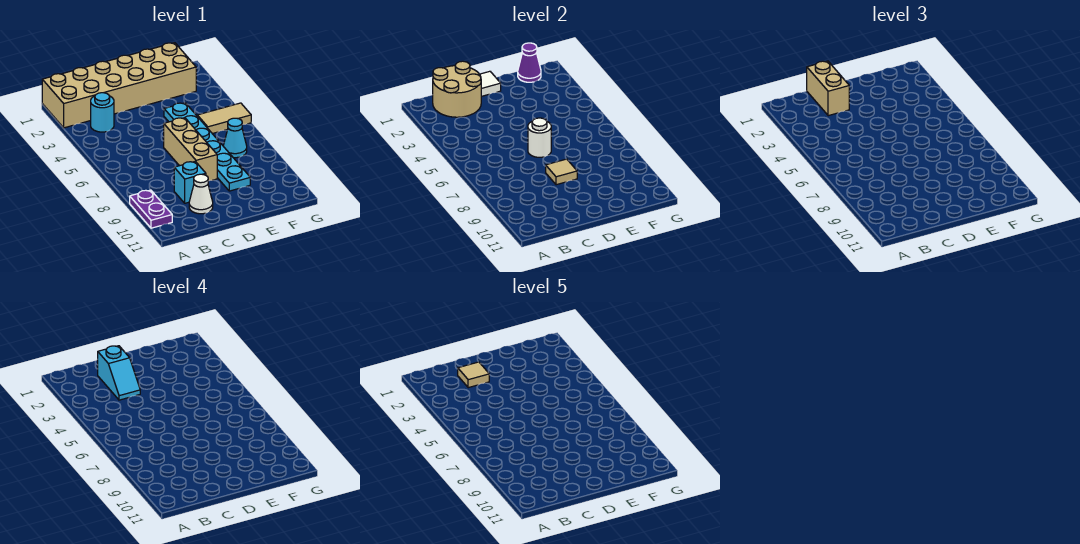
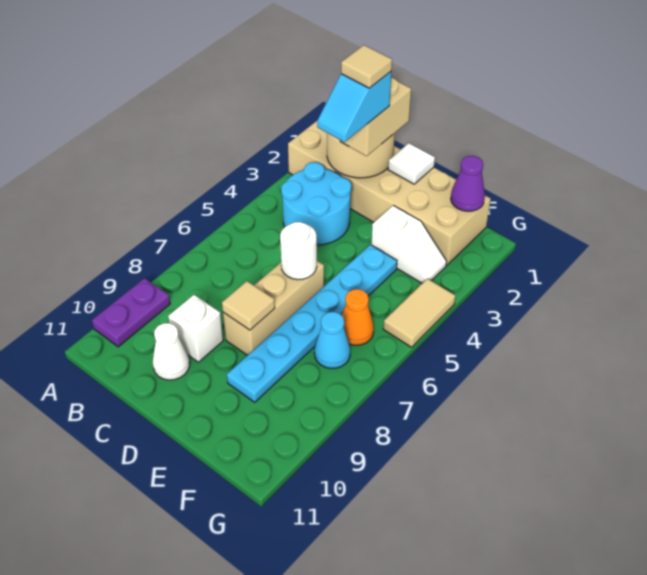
cyan round brick B3 level 1 -> cyan round brick B3:C4 level 1
cyan brick C9 level 1 -> white brick C9 level 1
none -> white slope E3:F3 level 1 top E
tan tile F5:G5 level 1 -> tan tile G4:G5 level 1
none -> orange cone F6 level 1

